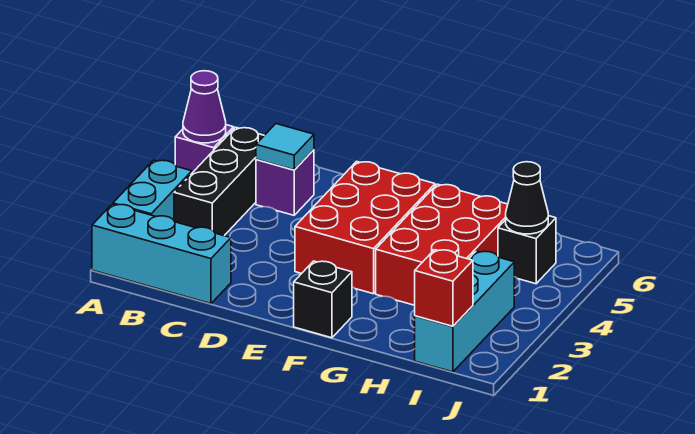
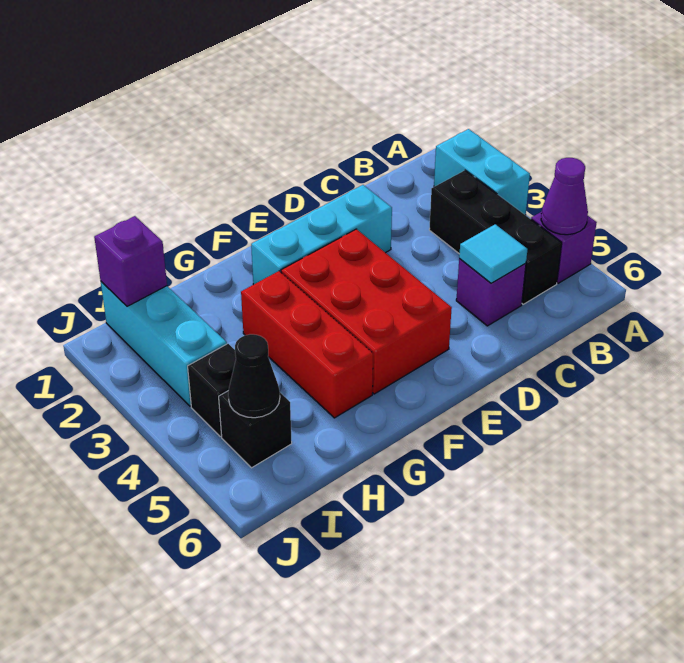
cyan brick A1:C1 level 1 -> cyan brick D2:F2 level 1
black brick F1 level 1 -> black brick I4 level 1
red brick G3:H5 level 1 -> red brick G3:G5 level 1
red brick I1 level 2 -> purple brick I1 level 2

